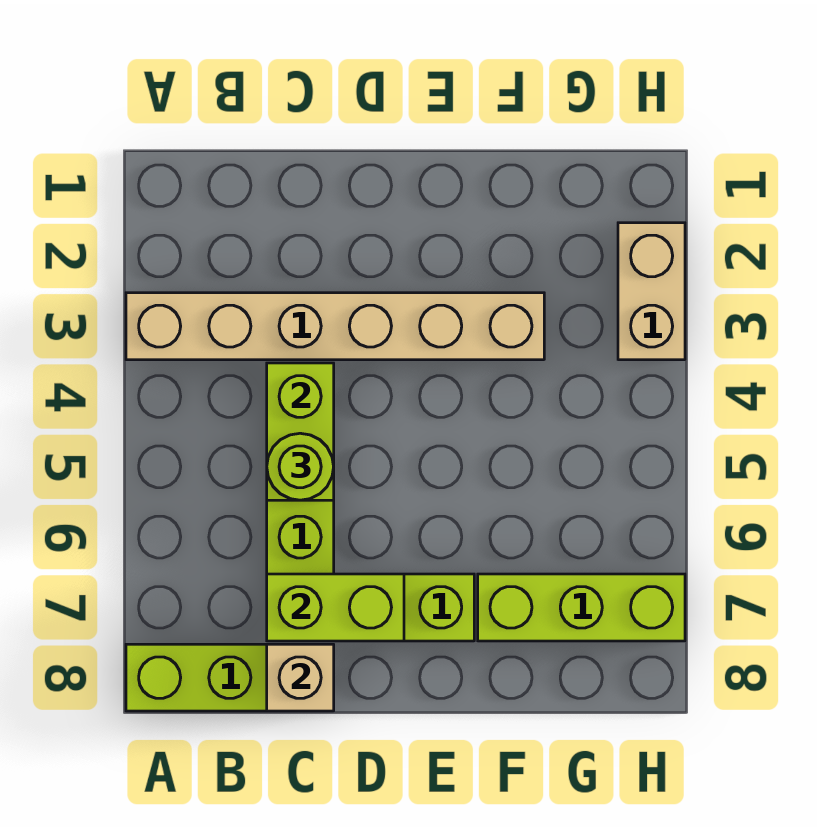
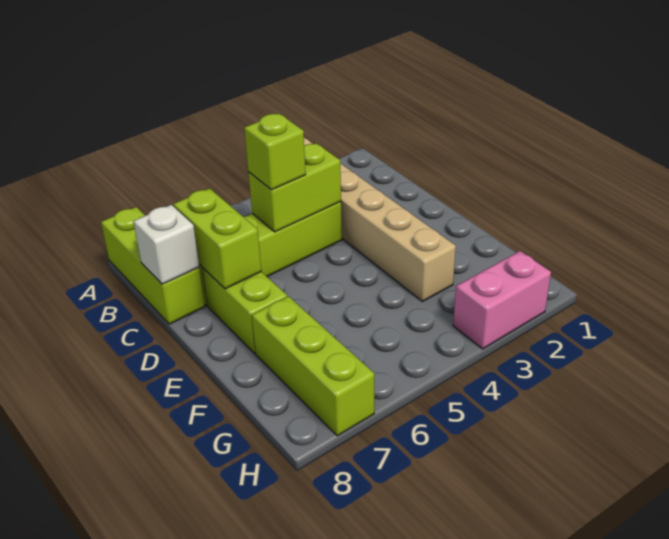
lime round brick C5 level 3 -> lime brick C5 level 3
tan brick C8 level 2 -> white brick C8 level 2
tan brick H2:H3 level 1 -> pink brick H2:H3 level 1

